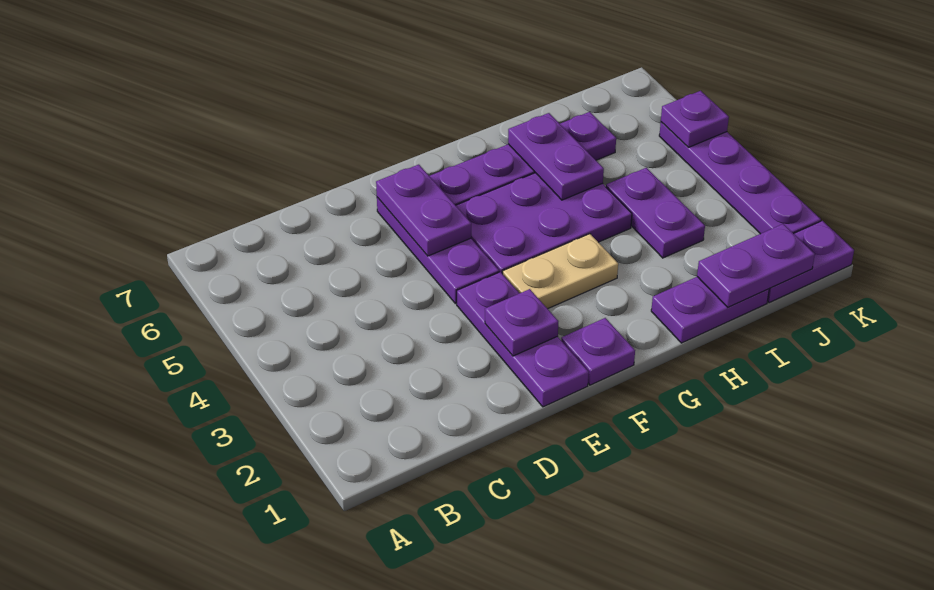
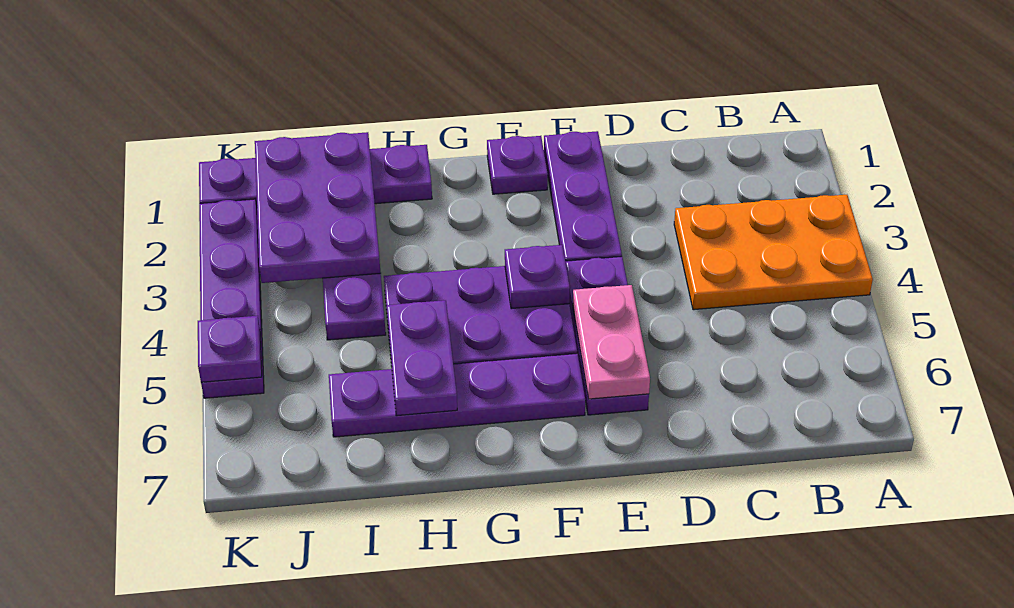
none -> orange plate A3:C4 level 1
purple plate E2 level 2 -> purple plate F4 level 2
purple plate E5:E6 level 2 -> pink plate E5:E6 level 2
tan plate F3:G3 level 1 -> none
purple plate I1:J1 level 2 -> purple plate I1:J3 level 2

